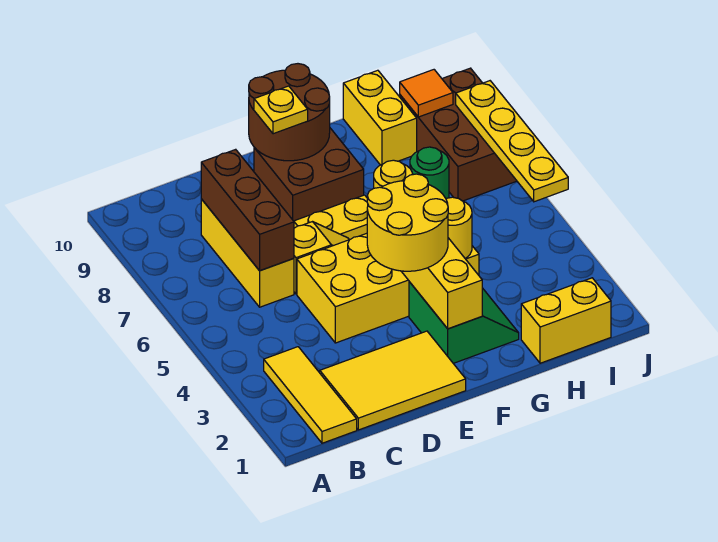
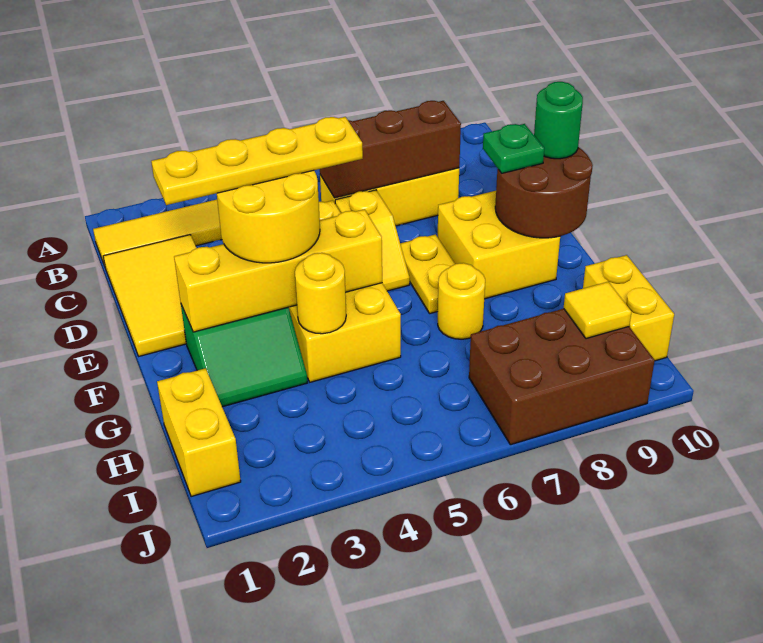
brown brick E8:F9 level 1 -> yellow brick E8:F9 level 1
yellow plate E9 level 3 -> green plate E9 level 3
green round brick H7 level 1 -> green round brick E10 level 3
yellow brick H9:H10 level 1 -> yellow brick H10:I10 level 1
orange tile I9 level 2 -> yellow tile I9 level 2
yellow plate J5:J8 level 2 -> yellow plate E2:E5 level 4

